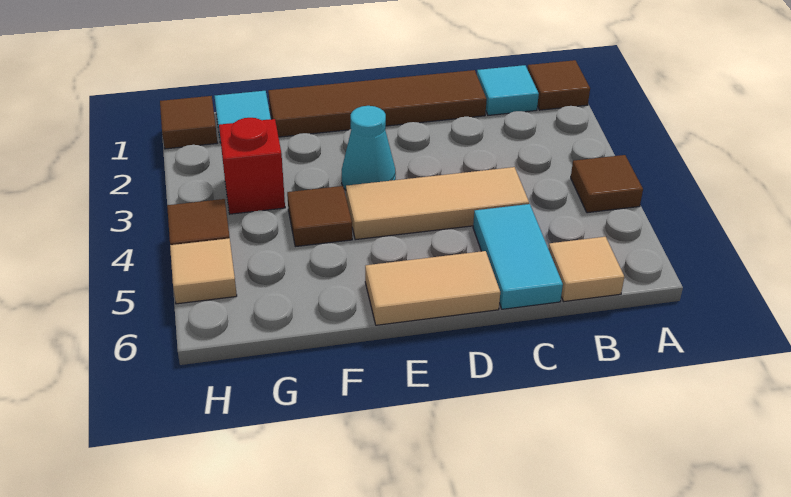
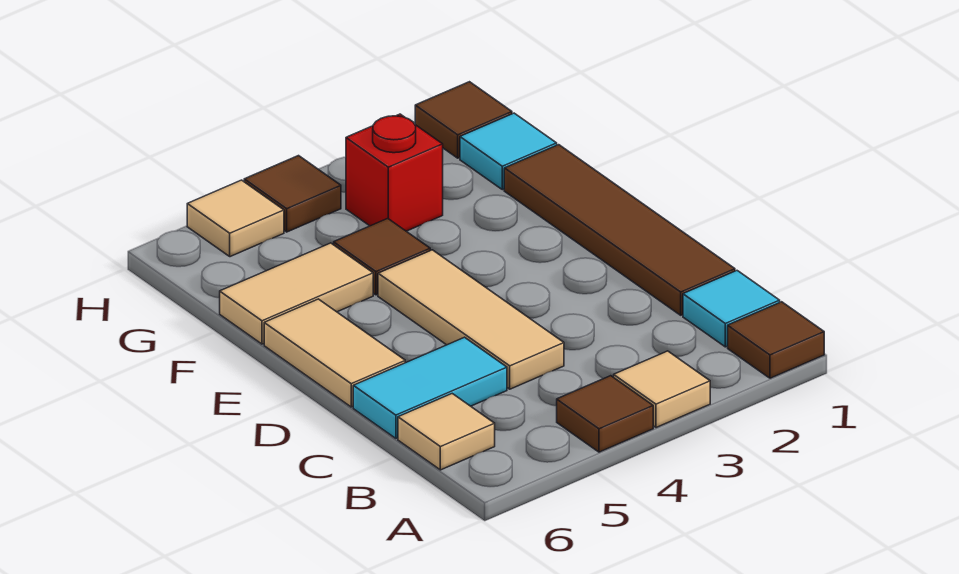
none -> tan tile A3 level 1
cyan cone E3 level 1 -> none
none -> tan tile F5:F6 level 1

